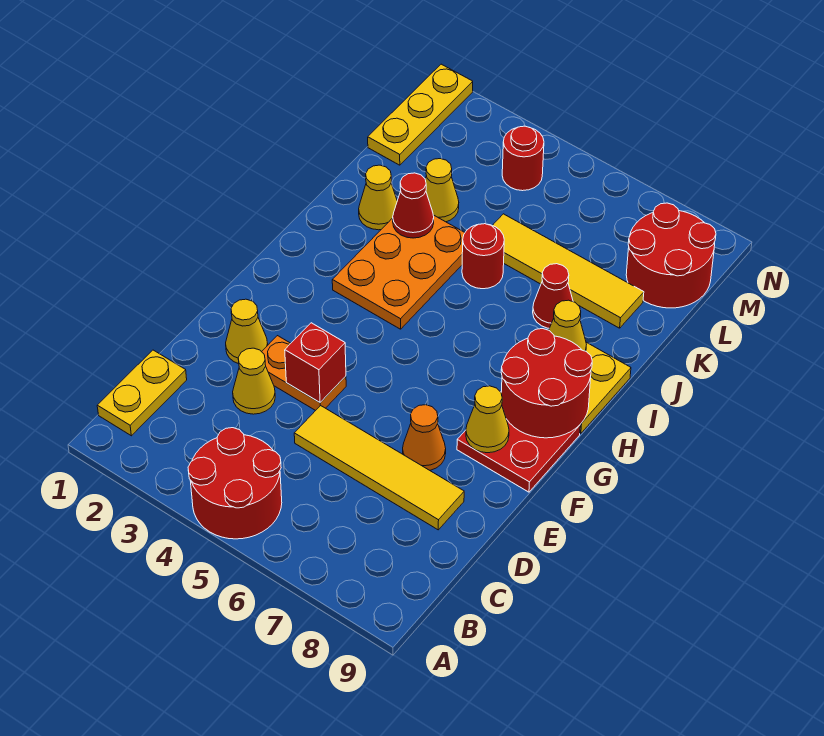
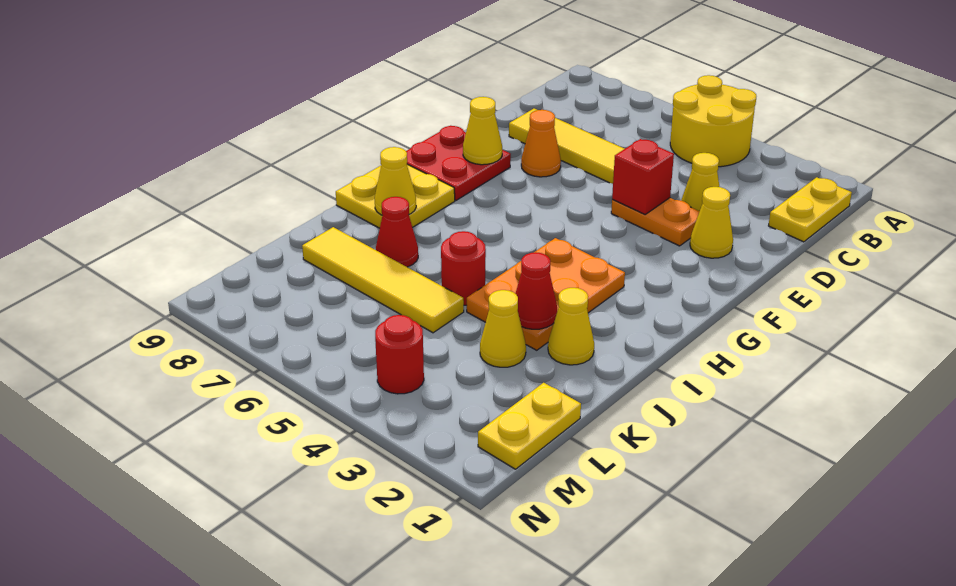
red round brick A4:B5 level 1 -> yellow round brick A4:B5 level 1
red round brick G8:H9 level 2 -> none
yellow plate L1:N1 level 1 -> yellow plate L1:M1 level 1
red round brick L8:M9 level 1 -> none

